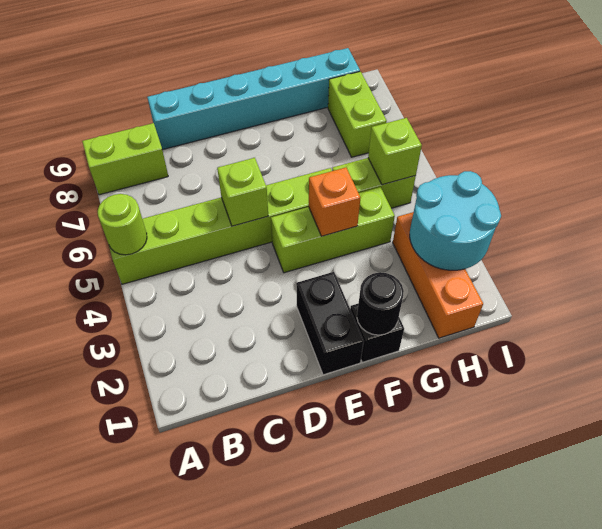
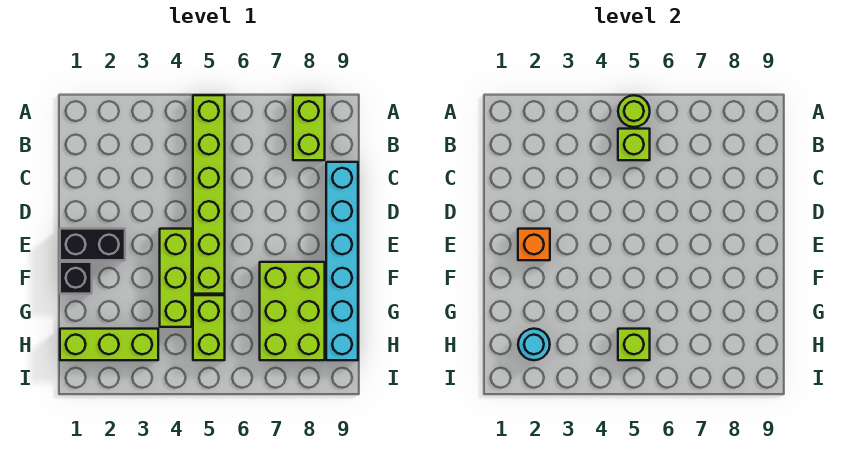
lime brick D5 level 2 -> lime brick B5 level 2
black round brick F1 level 2 -> none
orange brick F4 level 2 -> orange brick E2 level 2
orange brick H1:H3 level 1 -> lime brick H1:H3 level 1
cyan round brick H2:I3 level 2 -> cyan round brick H2 level 2
lime brick H7:H8 level 1 -> lime brick F7:H8 level 1

